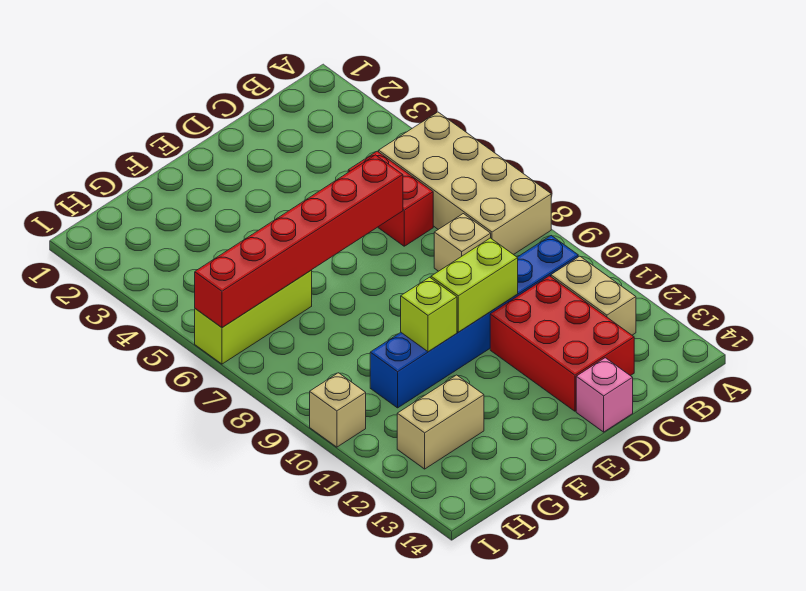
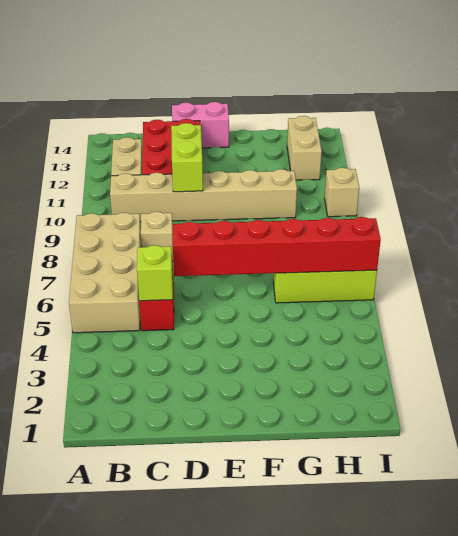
blue brick B10:G10 level 1 -> tan brick B10:G10 level 1
lime brick D10:E10 level 2 -> lime brick D10:D11 level 2
pink brick D14 level 1 -> pink brick D14:E14 level 1
lime brick F10 level 2 -> lime brick C5 level 2
tan brick G12:H12 level 1 -> tan brick H12:H13 level 1

